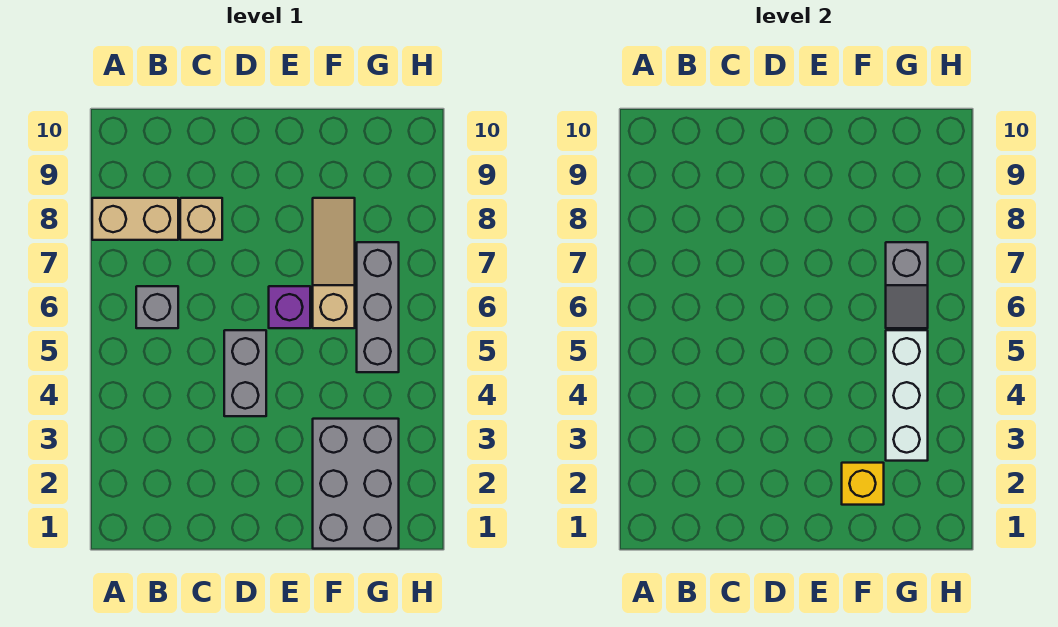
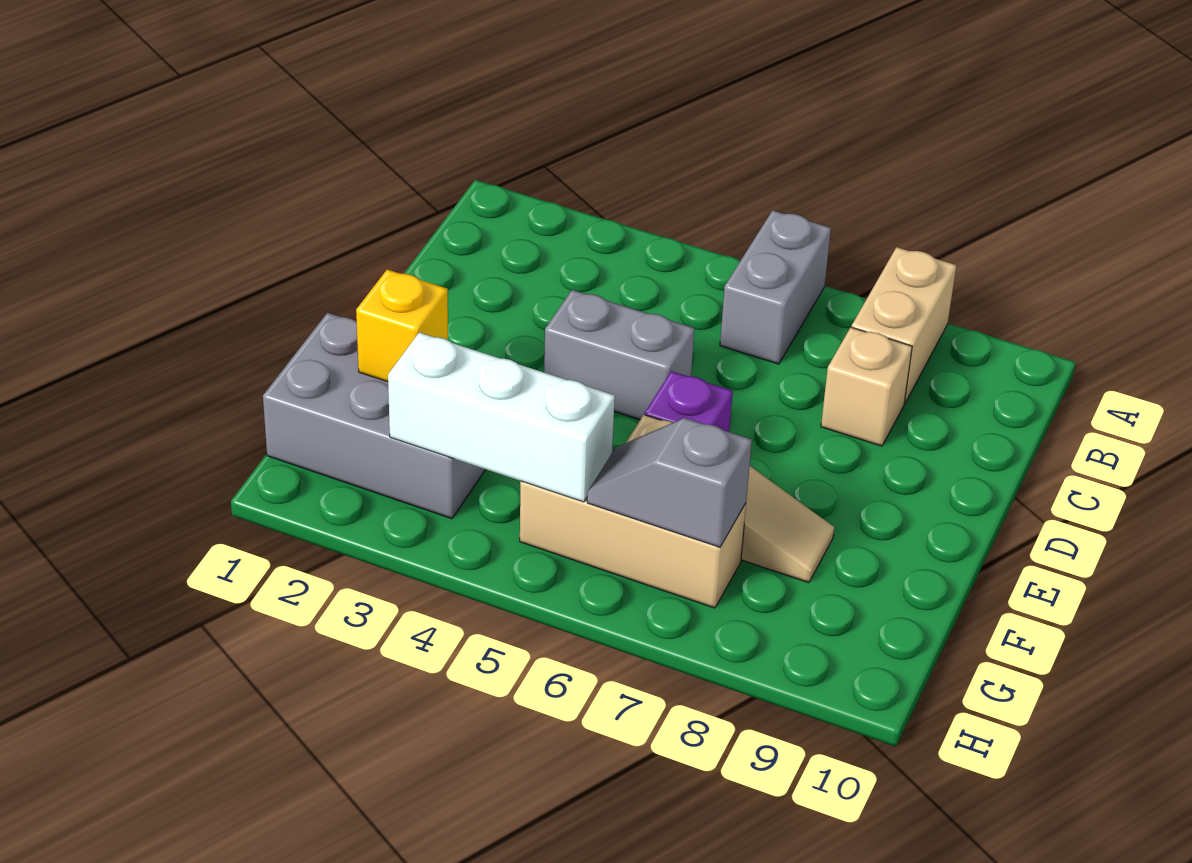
grey brick B6 level 1 -> grey brick A6:B6 level 1
grey brick G5:G7 level 1 -> tan brick G5:G7 level 1

